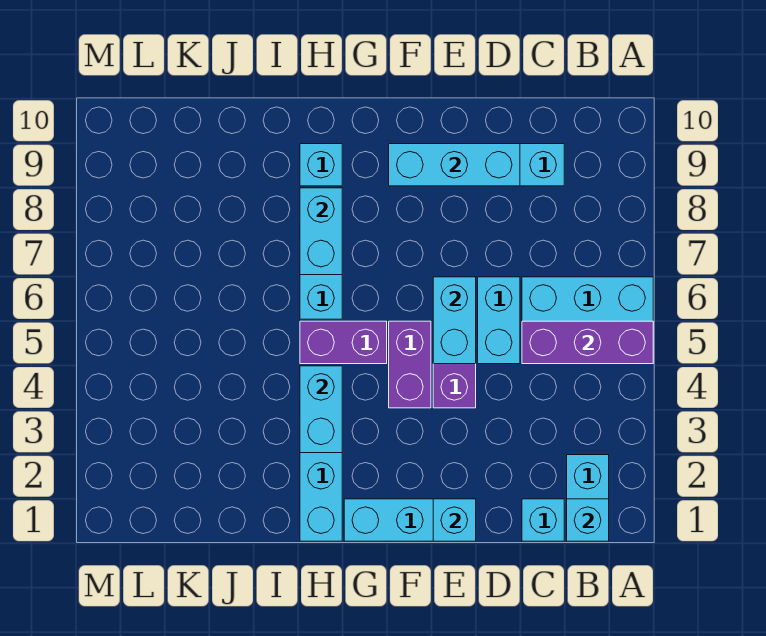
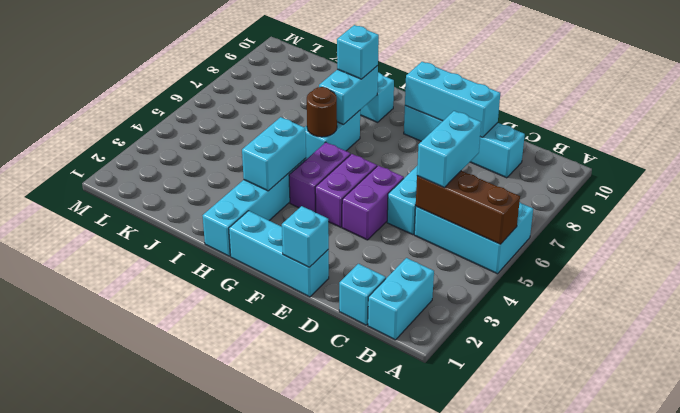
purple brick A5:C5 level 2 -> brown brick A5:C5 level 2
cyan brick B1 level 2 -> cyan brick H8 level 3
cyan brick E5:E6 level 2 -> cyan brick C5:C6 level 3
purple brick G5:H5 level 1 -> purple brick G4:G5 level 1
none -> brown round brick H6 level 2

